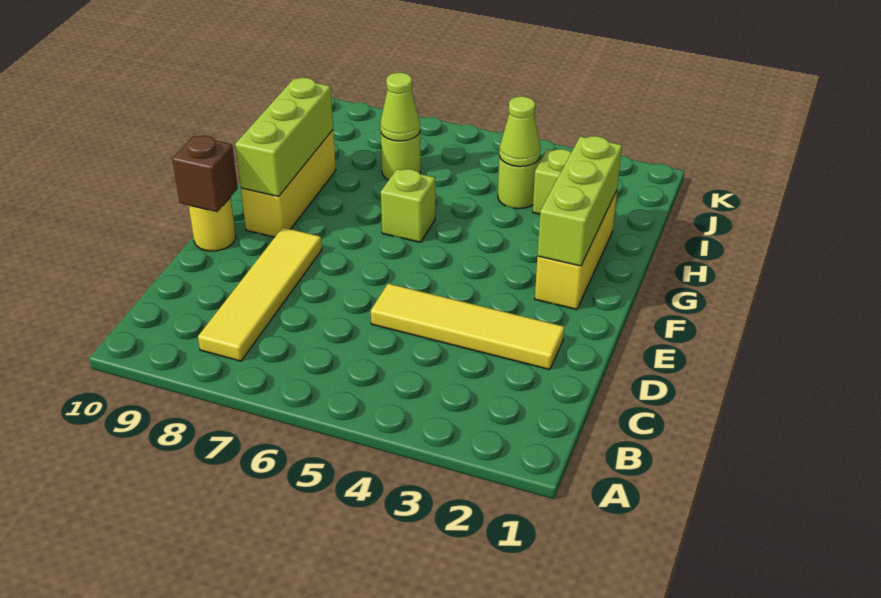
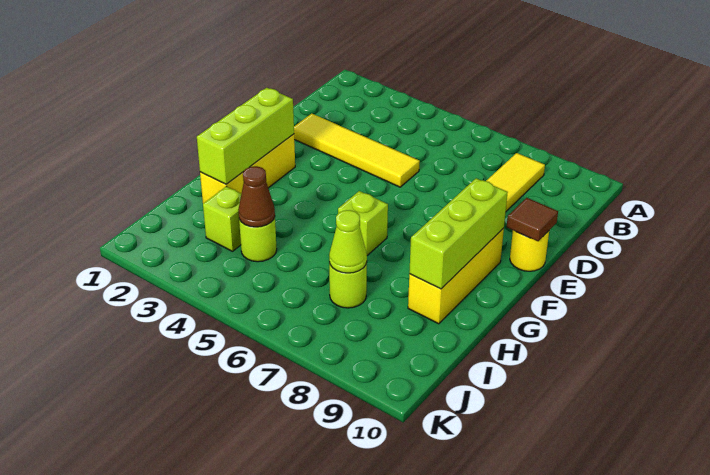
brown brick E10 level 2 -> brown tile E10 level 2
lime cone I4 level 2 -> brown cone I4 level 2

